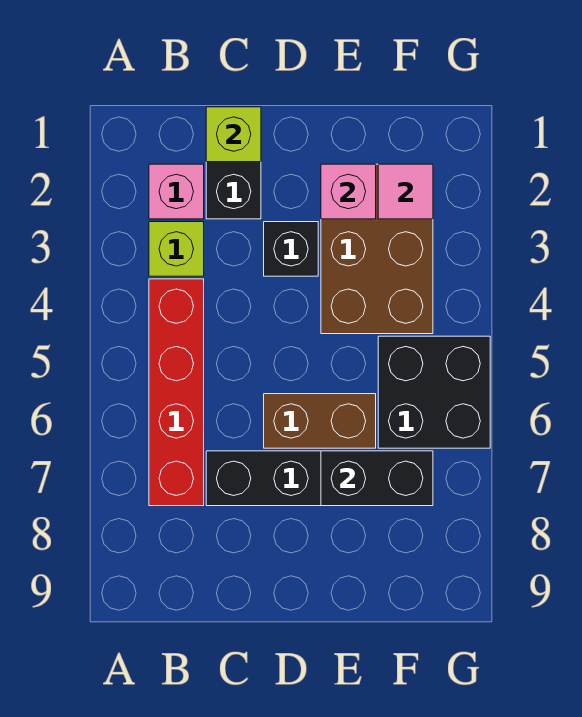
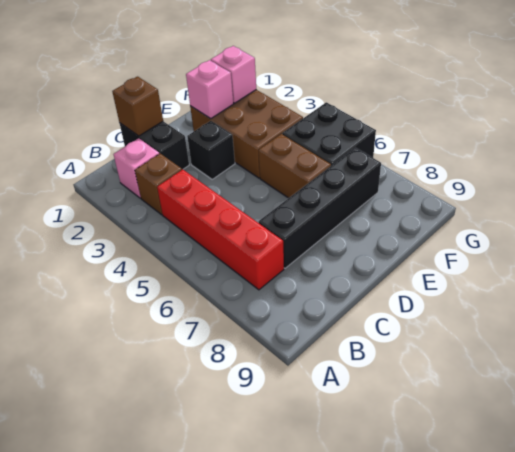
lime brick B3 level 1 -> brown brick B3 level 1
lime brick C1 level 2 -> brown brick C1 level 2
brown brick D6:E6 level 1 -> brown brick E5:E6 level 1
black brick E7:F7 level 2 -> none
pink tile F2 level 2 -> pink brick F2 level 2

